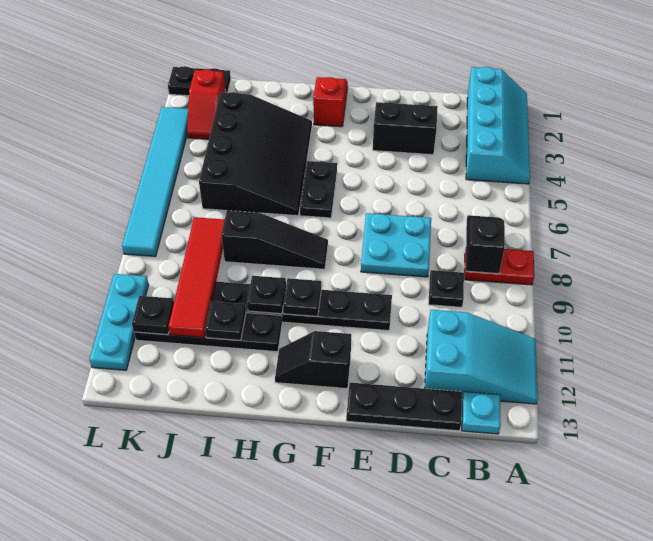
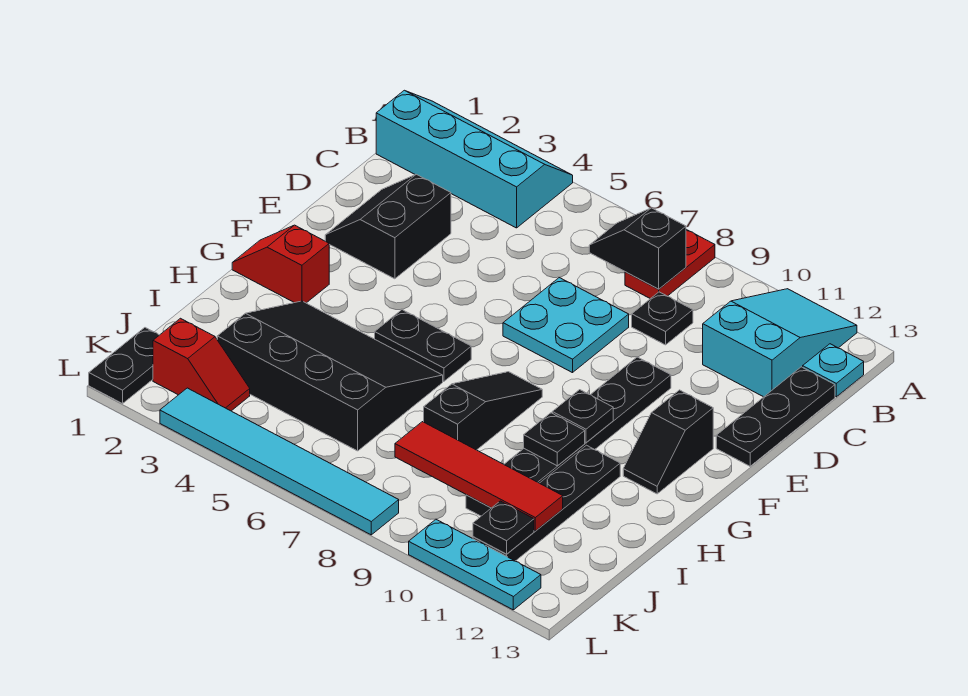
black plate I11 level 2 -> none

